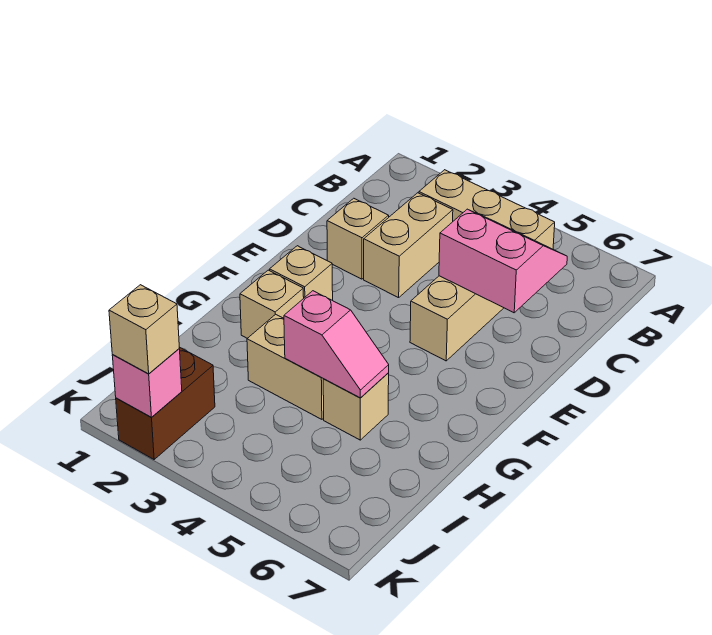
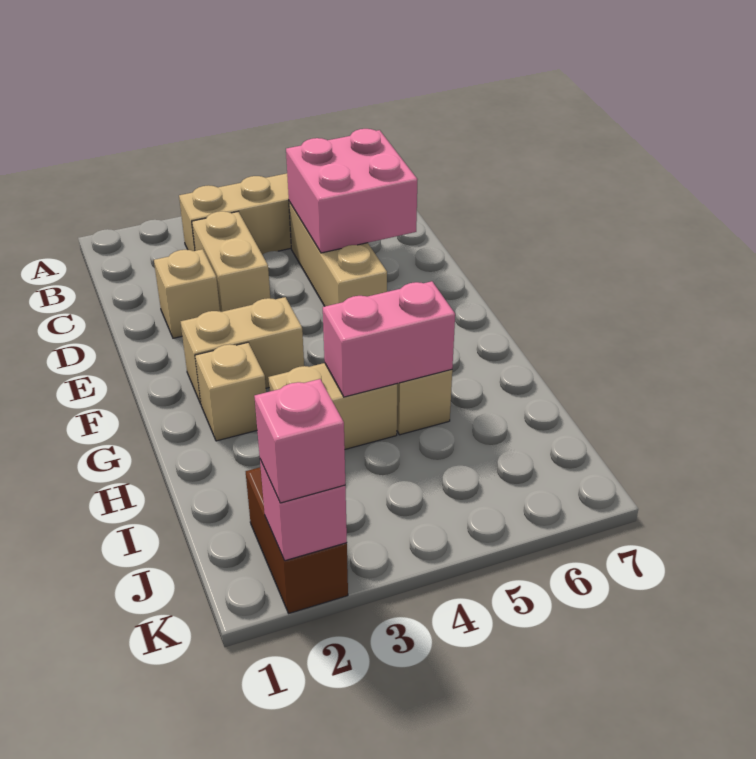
pink slope C5:D6 level 2 top D -> pink brick C5:D6 level 2
tan brick F2 level 1 -> tan brick F2:F3 level 1
pink slope H4:H5 level 2 top 4 -> pink brick H4:H5 level 2
tan brick K2 level 3 -> pink brick K2 level 3

